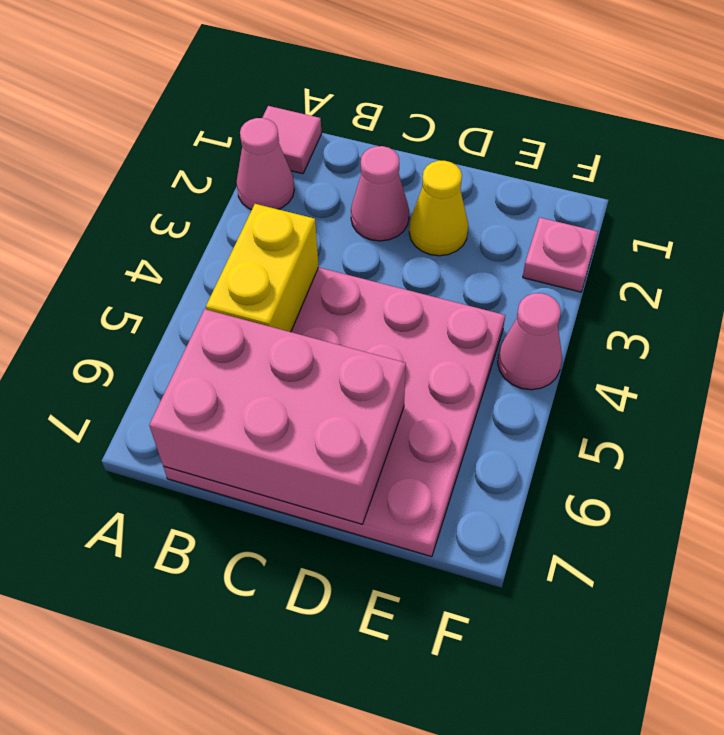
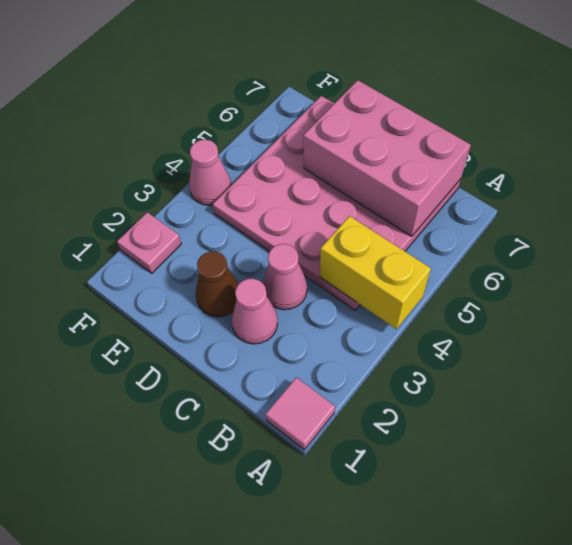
pink cone A2 level 1 -> pink cone C3 level 1
yellow brick B4:B5 level 2 -> yellow brick A4:B4 level 2
yellow cone D2 level 1 -> brown cone D2 level 1

